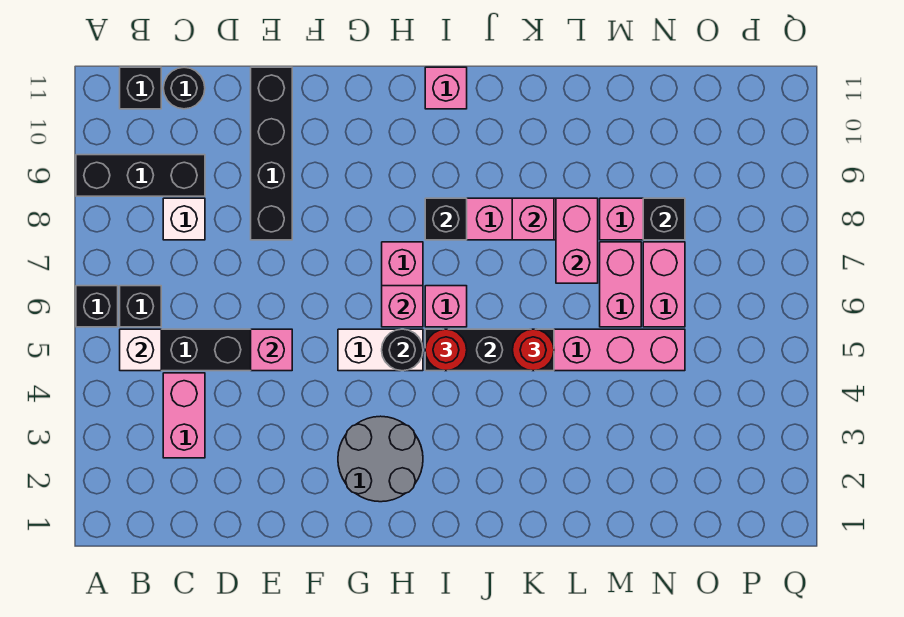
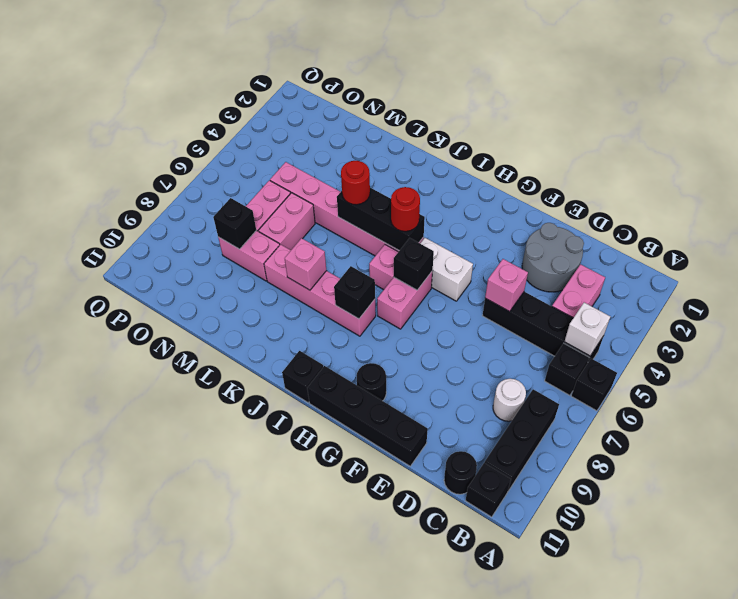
black brick A9:C9 level 1 -> black brick B8:B10 level 1
white brick C8 level 1 -> white round brick C8 level 1
black brick E8:E11 level 1 -> black brick E11:H11 level 1
grey round brick G2:H3 level 1 -> grey round brick D2:E3 level 1
black round brick H5 level 2 -> black round brick G10 level 1
pink brick H6 level 2 -> black brick H6 level 2
pink brick I11 level 1 -> black brick I11 level 1
pink brick L7:L8 level 2 -> none

